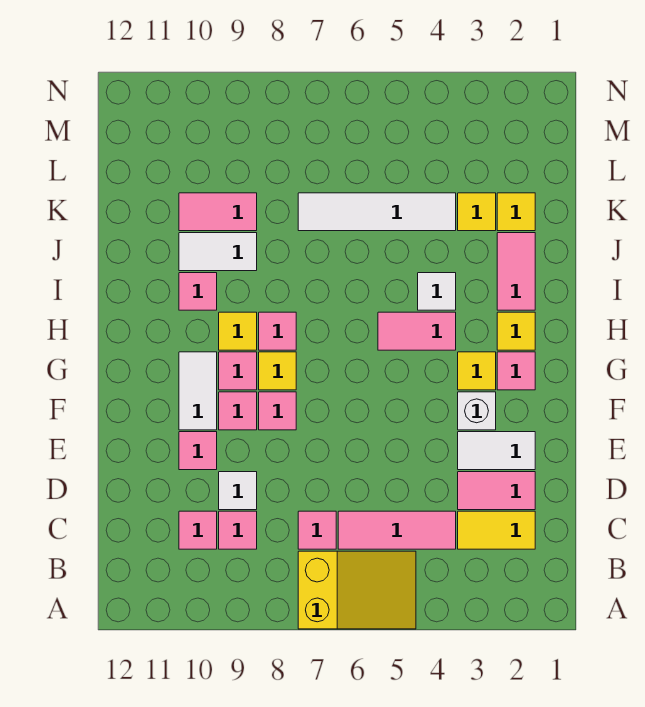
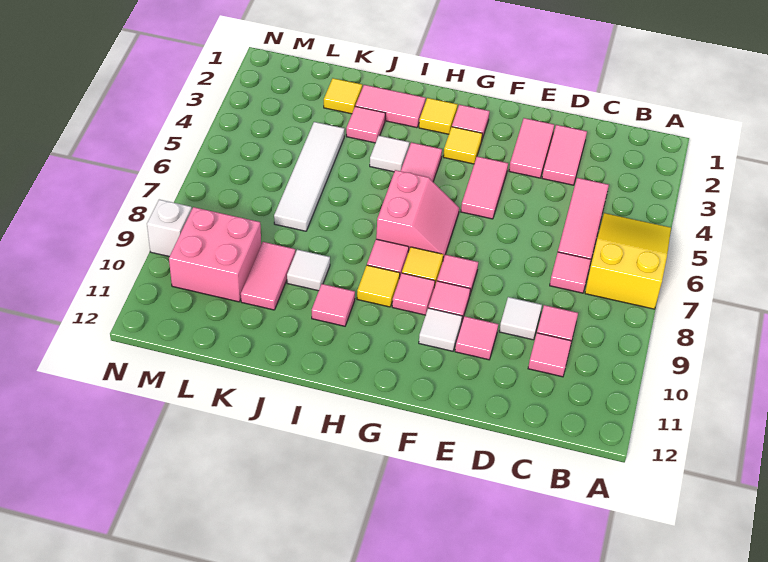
yellow tile C2:C3 level 1 -> none
white tile E2:E3 level 1 -> pink tile E2:E3 level 1
white brick F3 level 1 -> white brick N9 level 1
none -> pink tile F4:F5 level 1
white tile F10:G10 level 1 -> white tile F10 level 1
none -> pink slope G6:H7 level 1 top H
none -> pink tile J3 level 1
white tile J9:J10 level 1 -> white tile J9 level 1
yellow tile K3 level 1 -> none
none -> pink brick L9:M10 level 1

